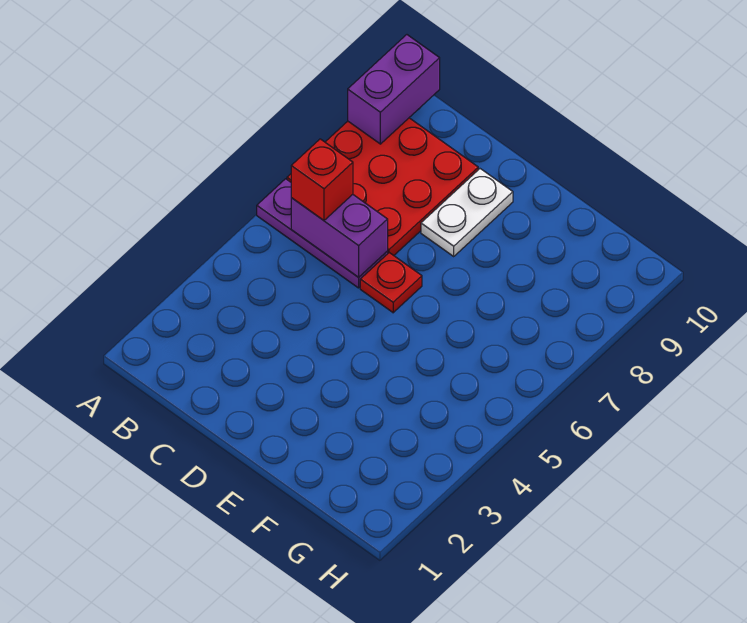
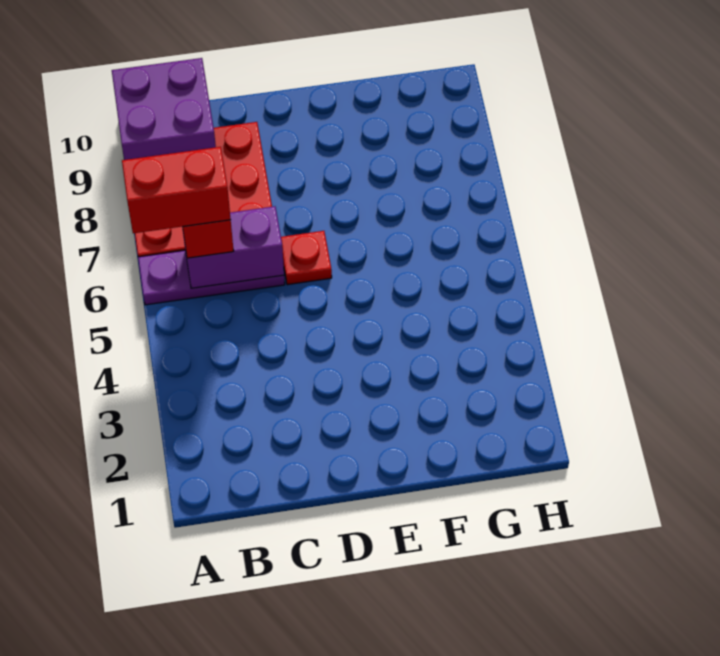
none -> red brick A6:B6 level 4
purple brick A9:A10 level 2 -> purple brick A9:B10 level 2
white plate D8:D9 level 1 -> none

